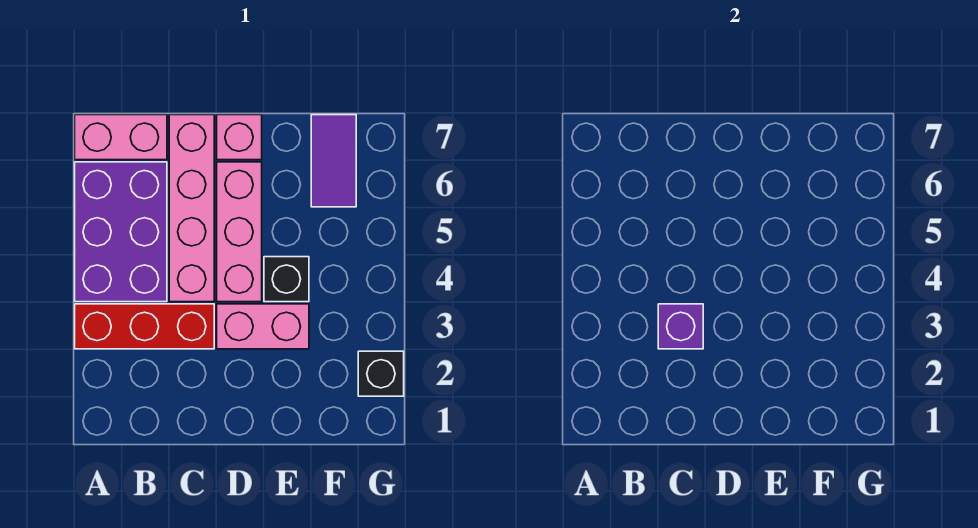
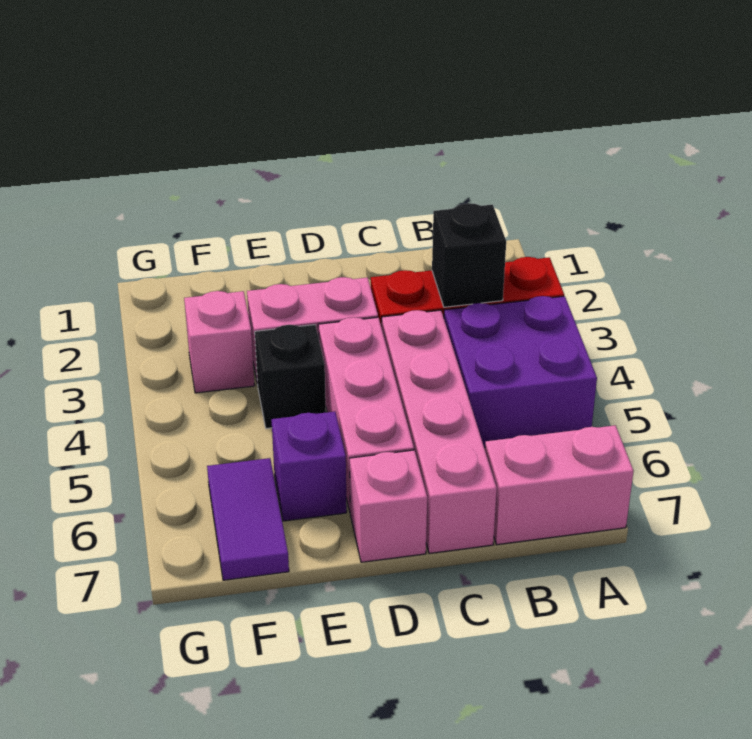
purple brick A4:B6 level 1 -> purple brick A4:B5 level 1
purple brick C3 level 2 -> purple brick E6 level 1
none -> pink brick F3 level 1
black brick G2 level 1 -> black brick B3 level 2

